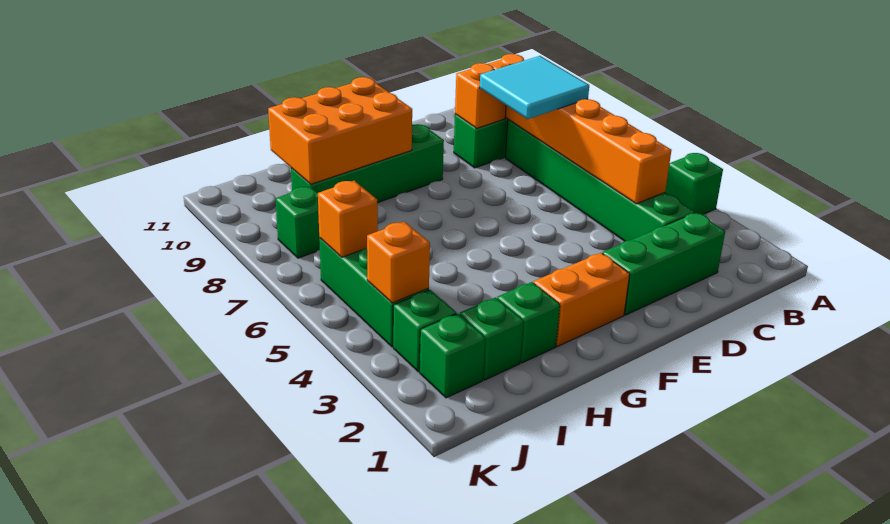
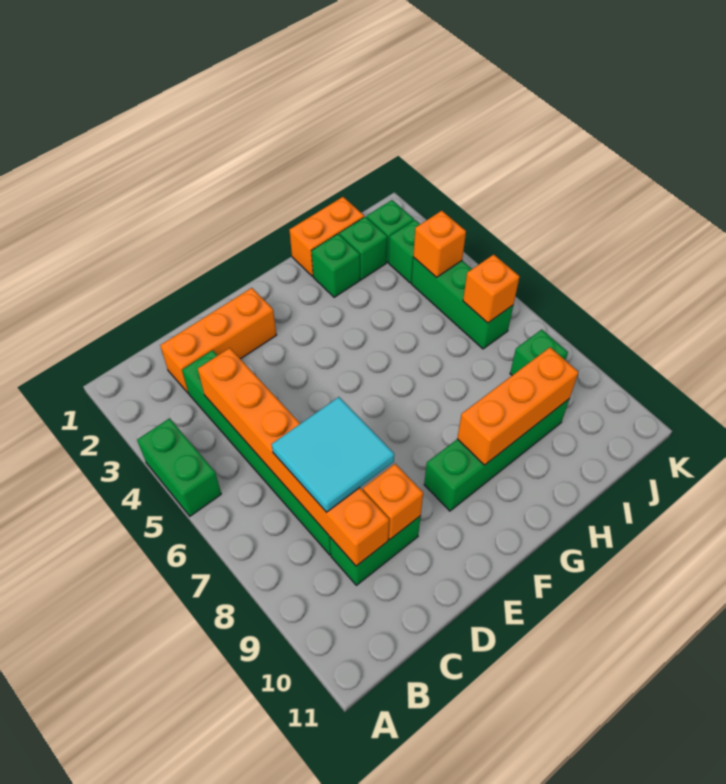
green brick A4 level 1 -> green brick A4:A5 level 1
green brick C2:E2 level 1 -> orange brick C2:E2 level 1
orange brick F2:G2 level 1 -> orange brick H1:I1 level 1
orange brick G9:I10 level 2 -> orange brick G9:I9 level 2

